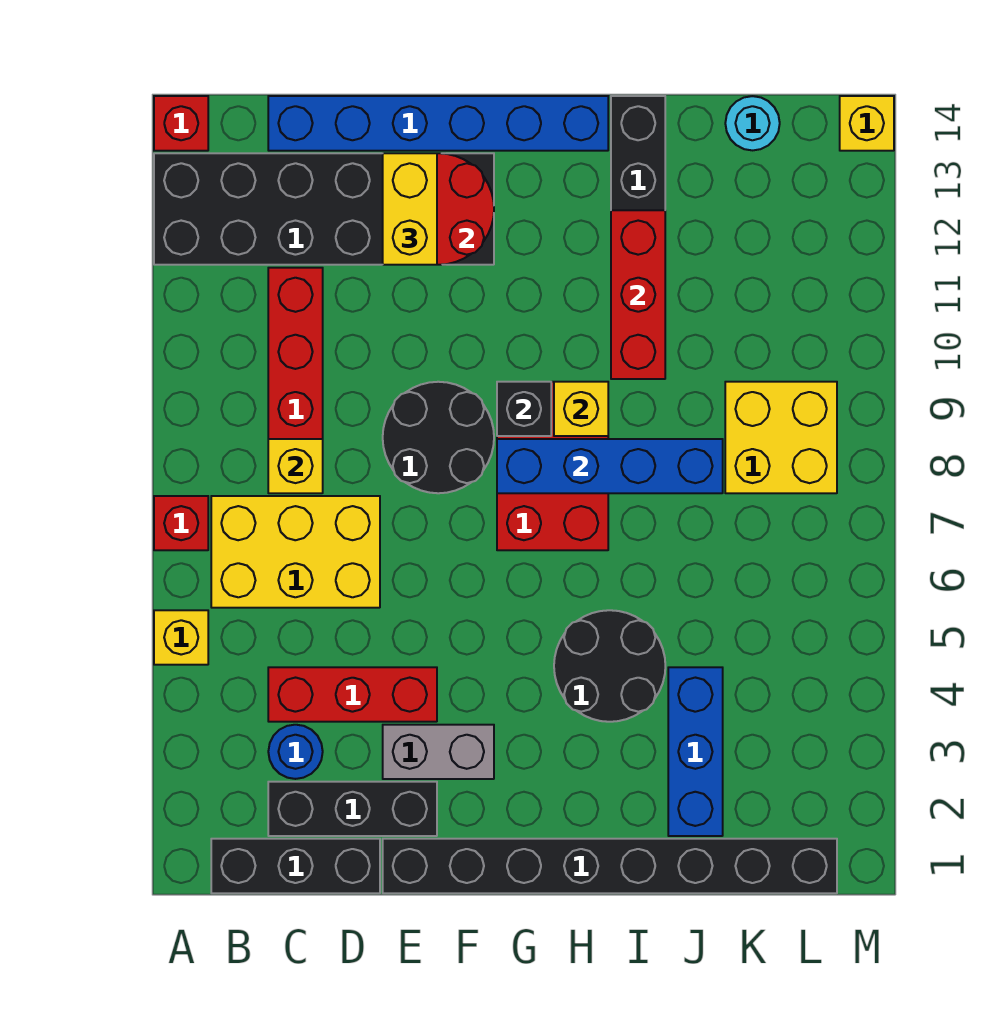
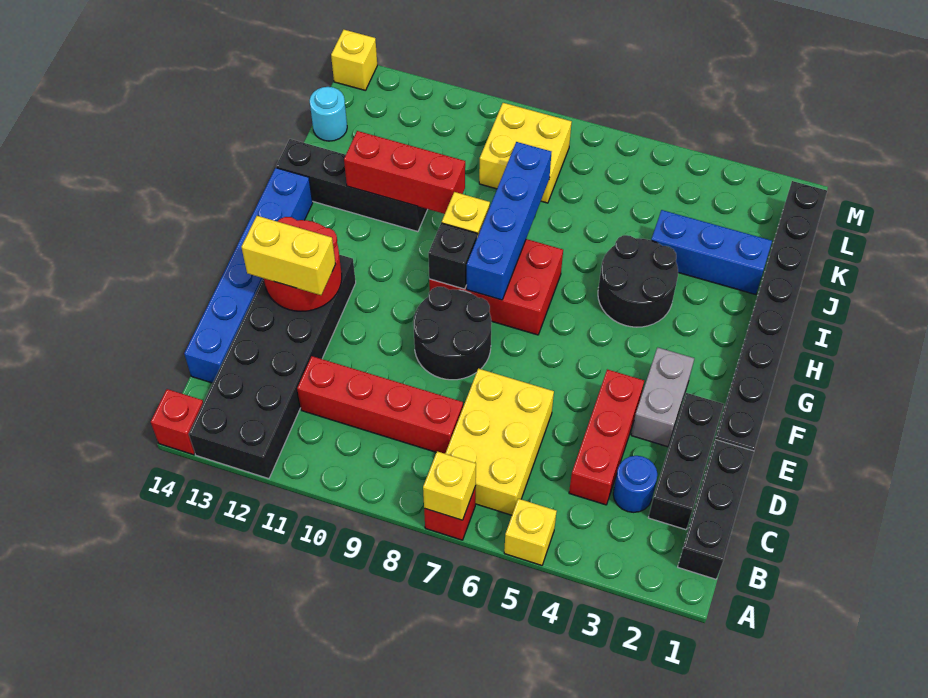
yellow brick C8 level 2 -> yellow brick A7 level 2

